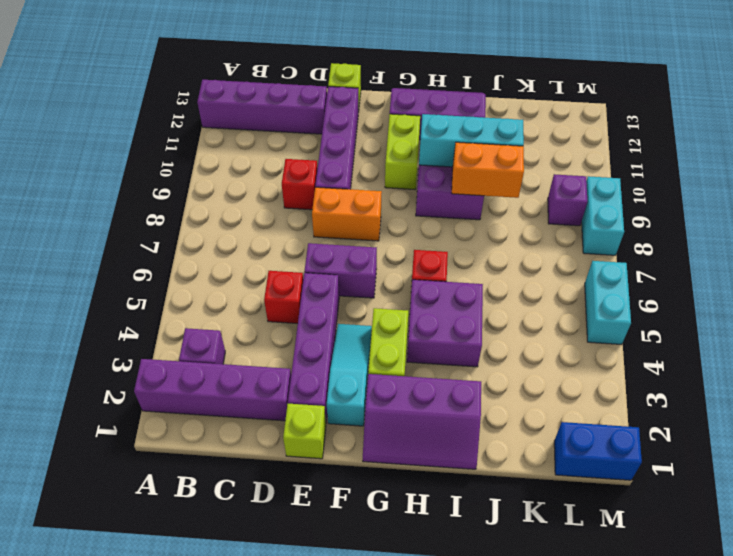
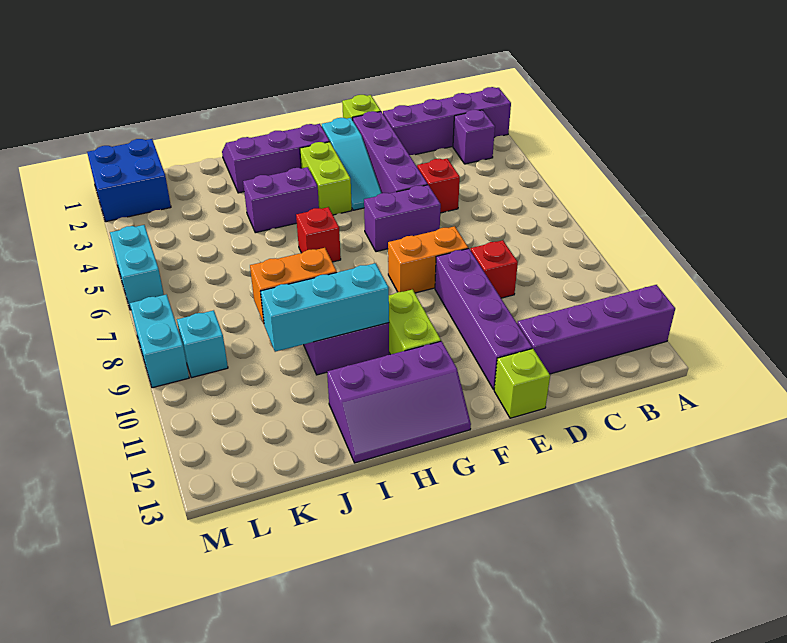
purple brick H4:I5 level 1 -> purple brick H4:I4 level 1
blue brick L1:M1 level 1 -> blue brick L1:M2 level 1
purple brick L9 level 1 -> cyan brick L9 level 1

